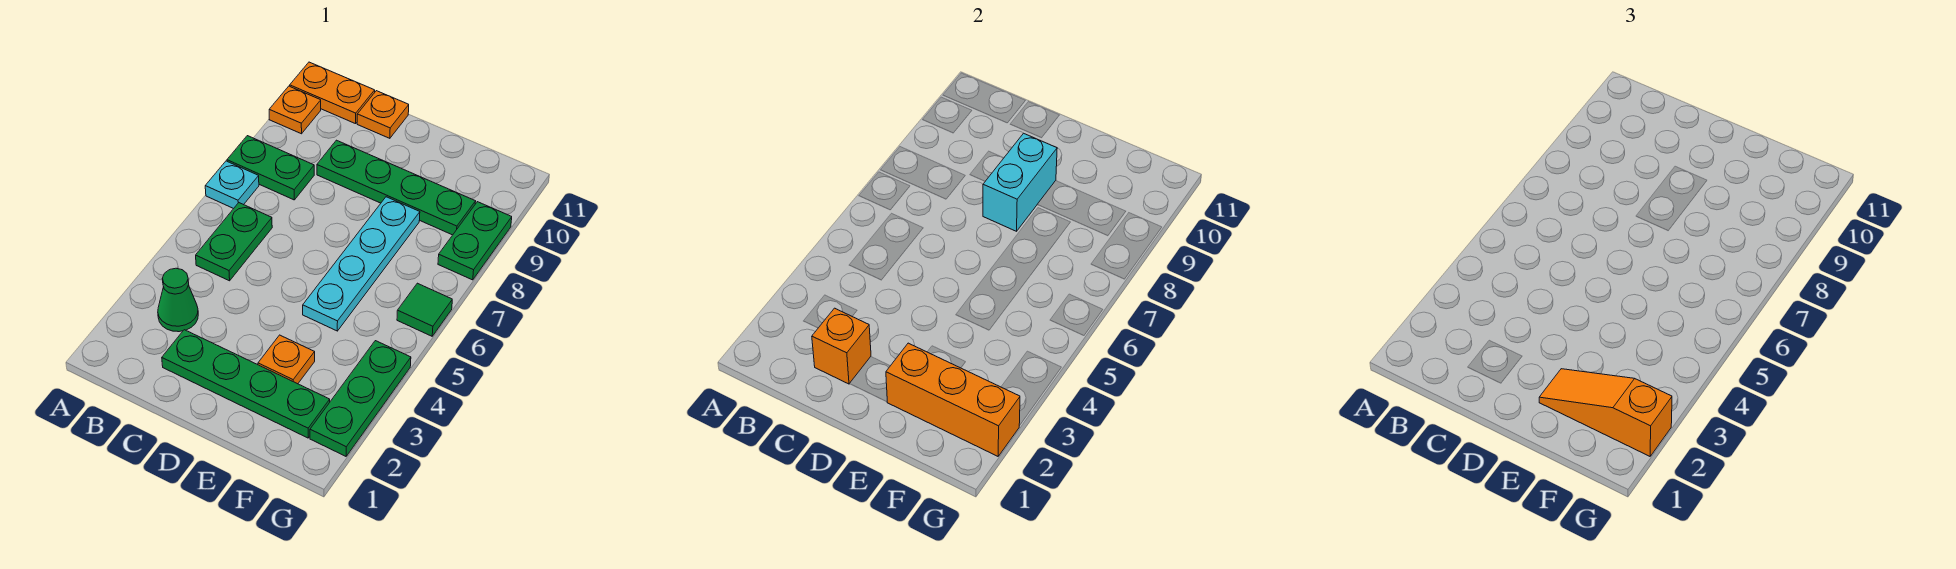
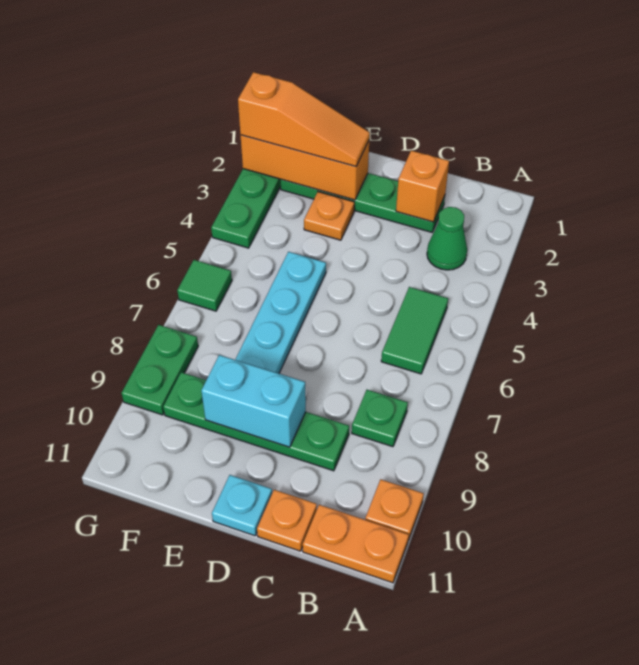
cyan plate A7 level 1 -> cyan plate D11 level 1
green plate A8:B8 level 1 -> green plate B8 level 1
green plate B5:B6 level 1 -> green tile B5:B6 level 1
cyan brick D8:D9 level 2 -> cyan brick D9:E9 level 2

